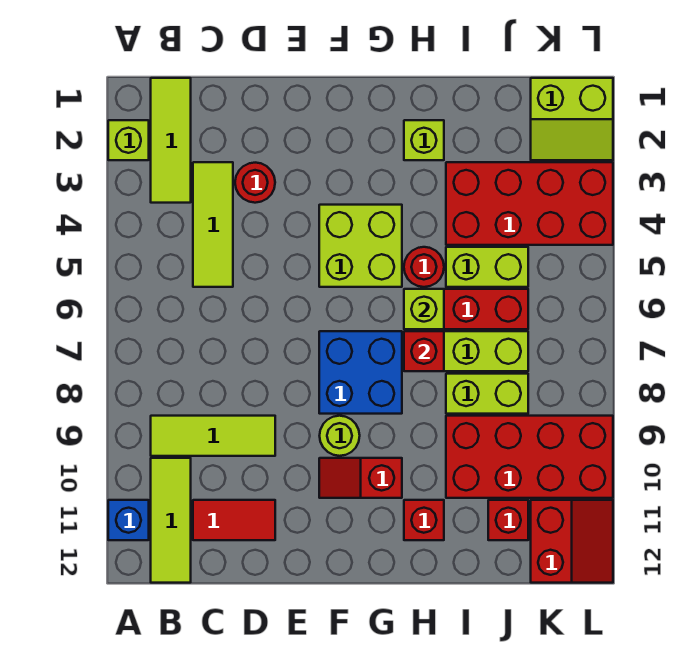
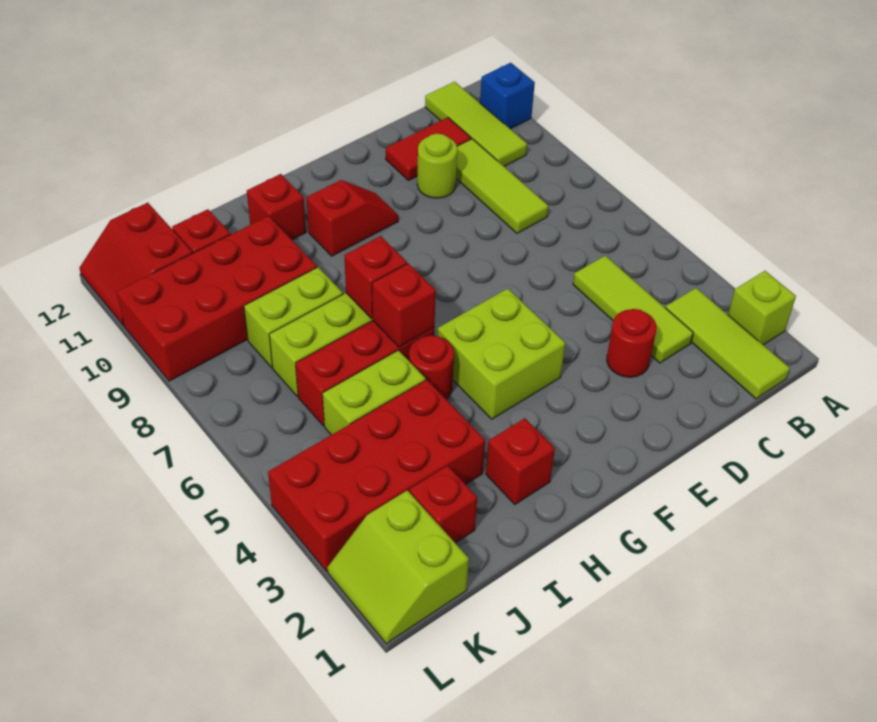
lime tile B9:D9 level 1 -> lime tile C8:C10 level 1
blue brick F7:G8 level 1 -> none
lime round brick F9 level 1 -> lime round brick D10 level 1
lime brick H2 level 1 -> red brick H2 level 1
lime brick H6 level 2 -> red brick H6 level 2
none -> red brick J2 level 1
lime slope K1:L2 level 1 top 1 -> lime slope K1:L2 level 1 top K

